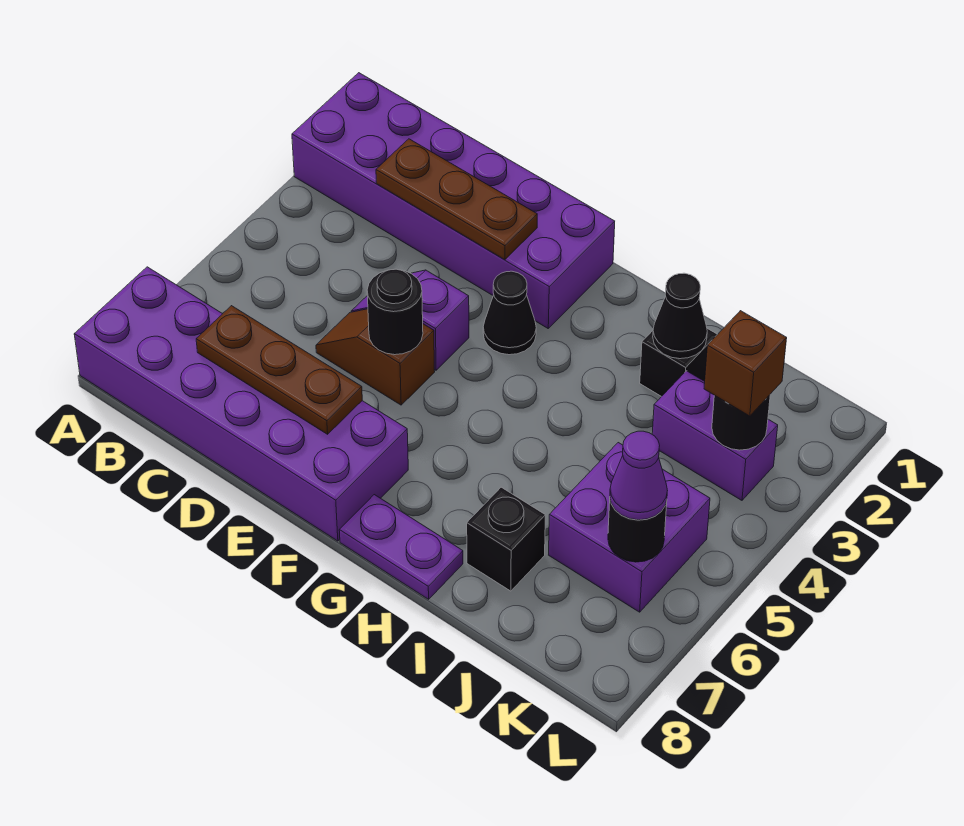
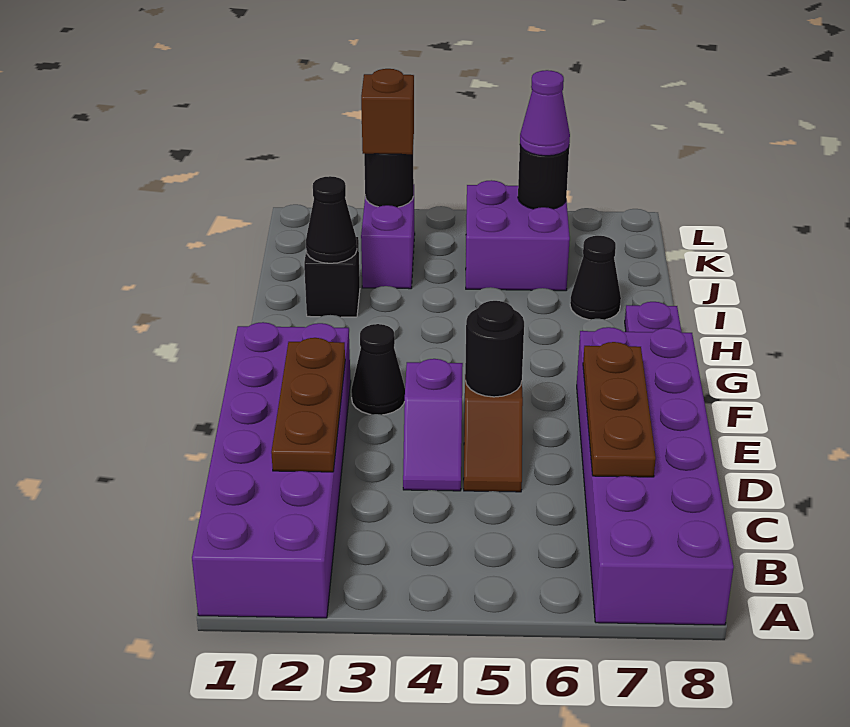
black brick I7 level 1 -> black cone I7 level 1

